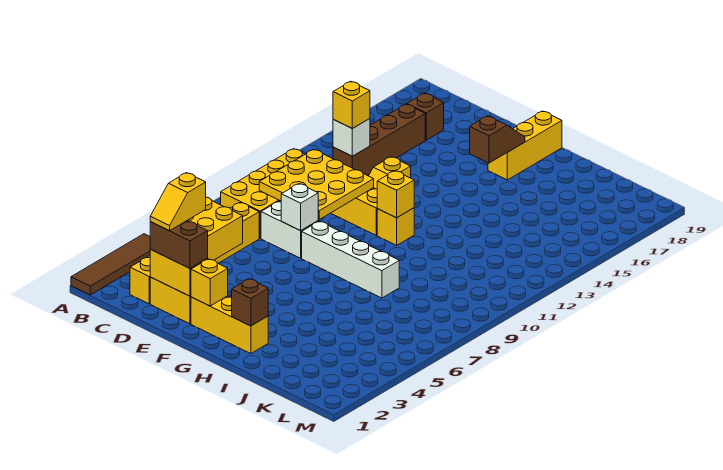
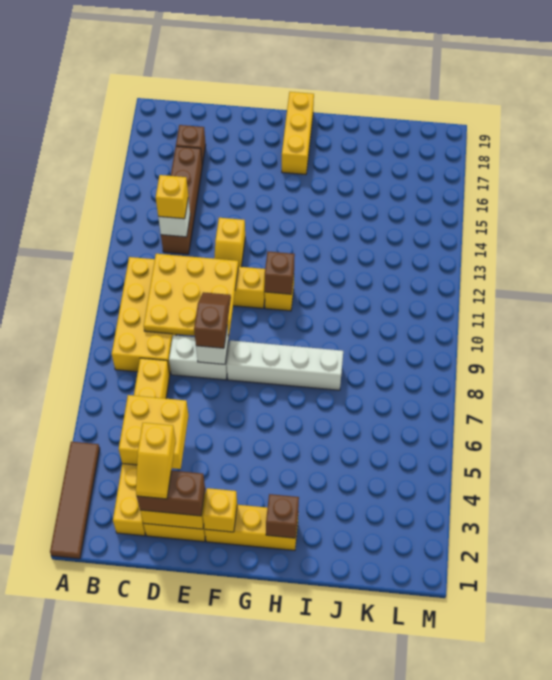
yellow brick G11 level 2 -> brown brick G11 level 2
brown slope G16:G17 level 2 top 16 -> brown slope E8:E9 level 3 top 8

